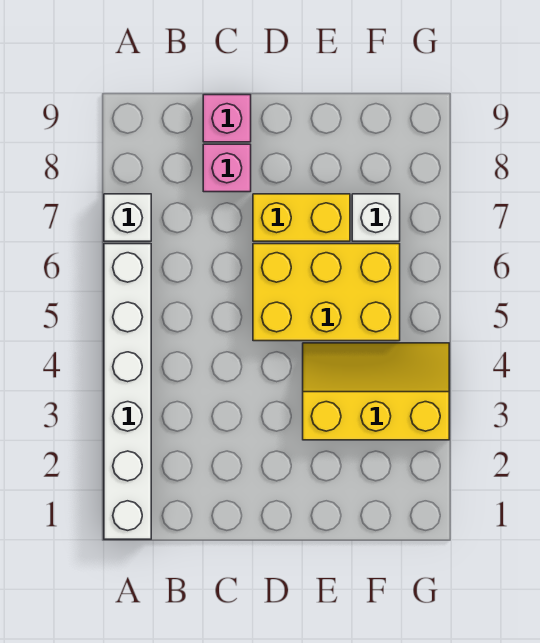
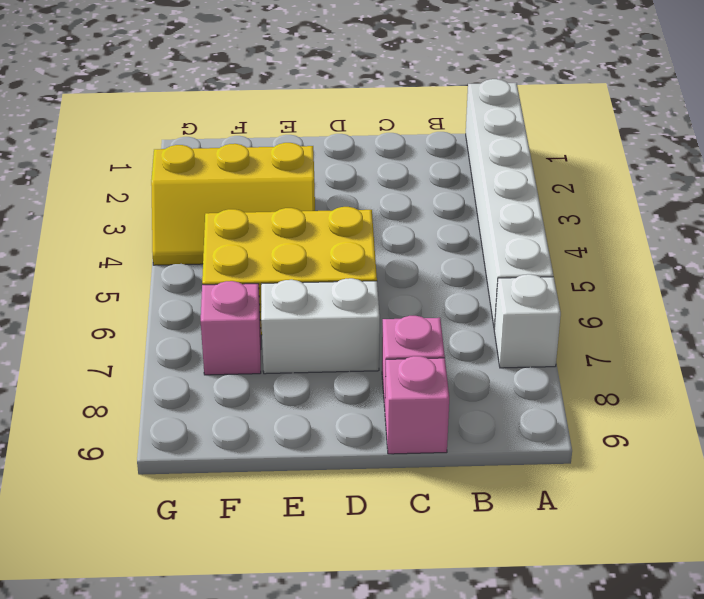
yellow brick D7:E7 level 1 -> white brick D7:E7 level 1
white brick F7 level 1 -> pink brick F7 level 1

